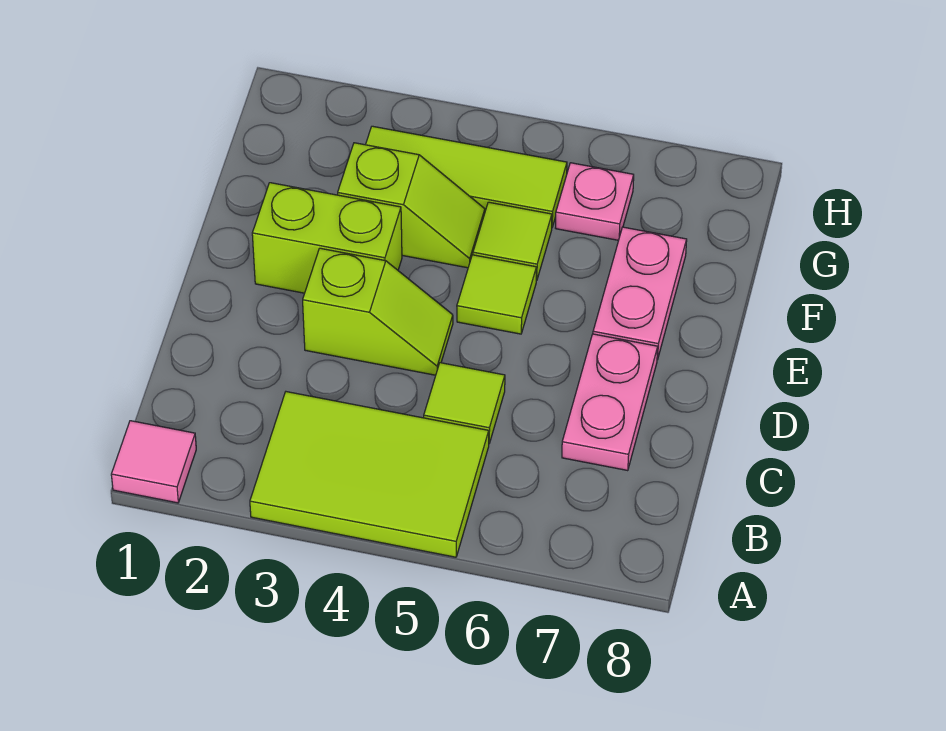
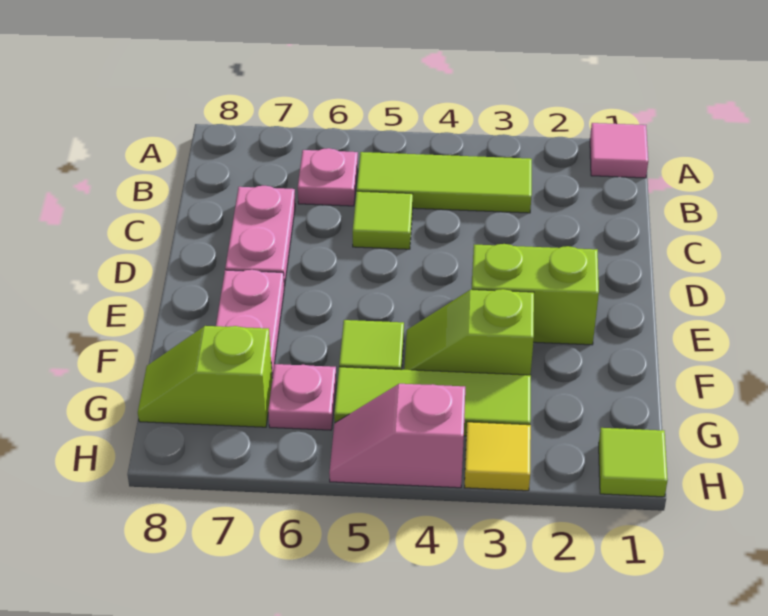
lime tile A3:B5 level 1 -> lime tile B3:B5 level 1
none -> pink plate B6 level 1
lime slope D3:D4 level 1 top 3 -> lime slope G7:G8 level 1 top 7
lime tile E5 level 1 -> lime tile H1 level 1
none -> yellow tile H3 level 1
none -> pink slope H4:H5 level 1 top 4

